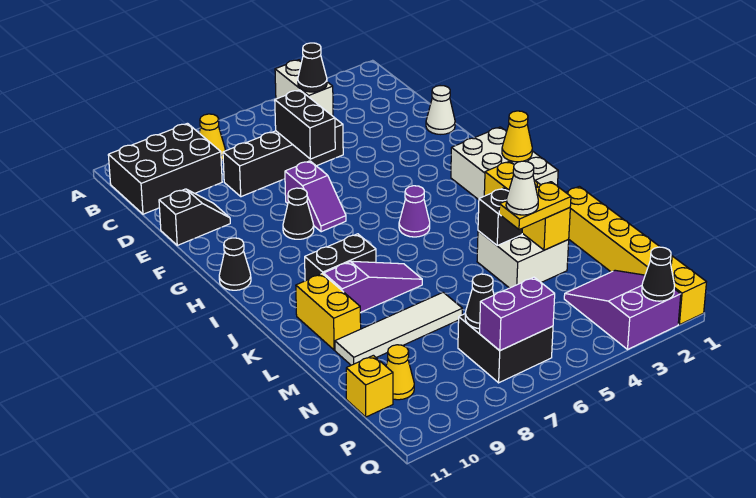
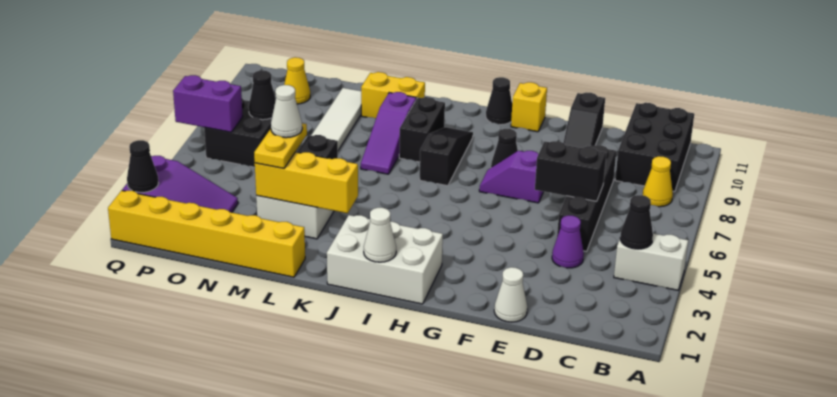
yellow cone I1 level 2 -> white cone I1 level 2
purple cone I5 level 1 -> purple cone D4 level 1
none -> black slope I7:I9 level 1 top 7
yellow brick O11 level 1 -> yellow brick G11 level 1
purple brick P6:P7 level 2 -> purple brick P6:Q6 level 2

